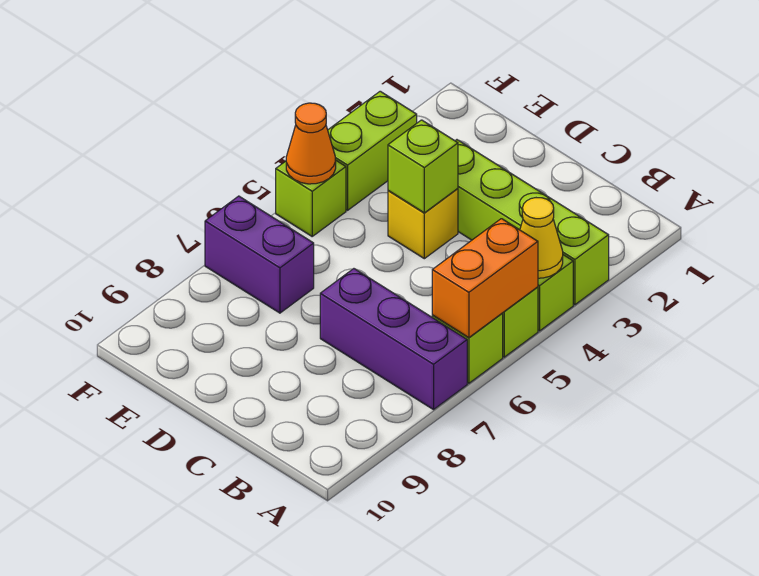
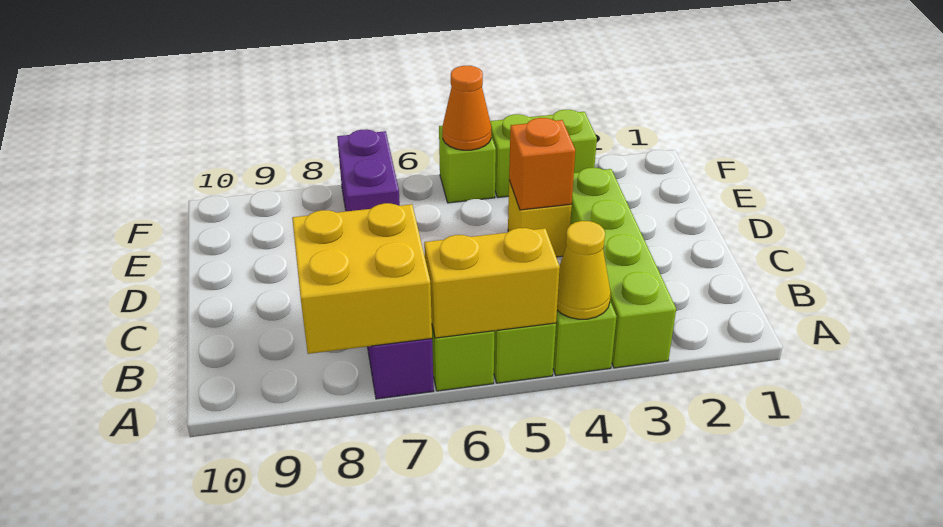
orange brick A5:A6 level 2 -> yellow brick A5:A6 level 2
none -> yellow brick A7:B8 level 2
lime brick D4 level 2 -> orange brick D4 level 2

